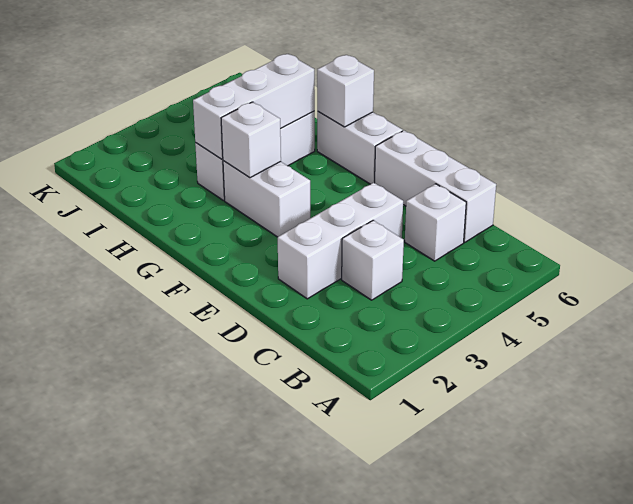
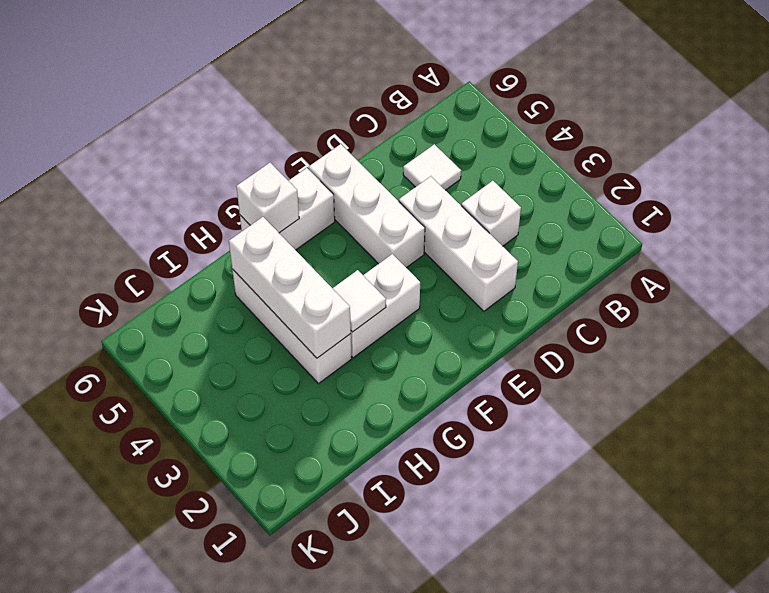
white brick C5 level 1 -> white tile C5 level 1
white brick C6:E6 level 1 -> white brick E4:E6 level 1
white brick G3 level 2 -> white tile G3 level 2

